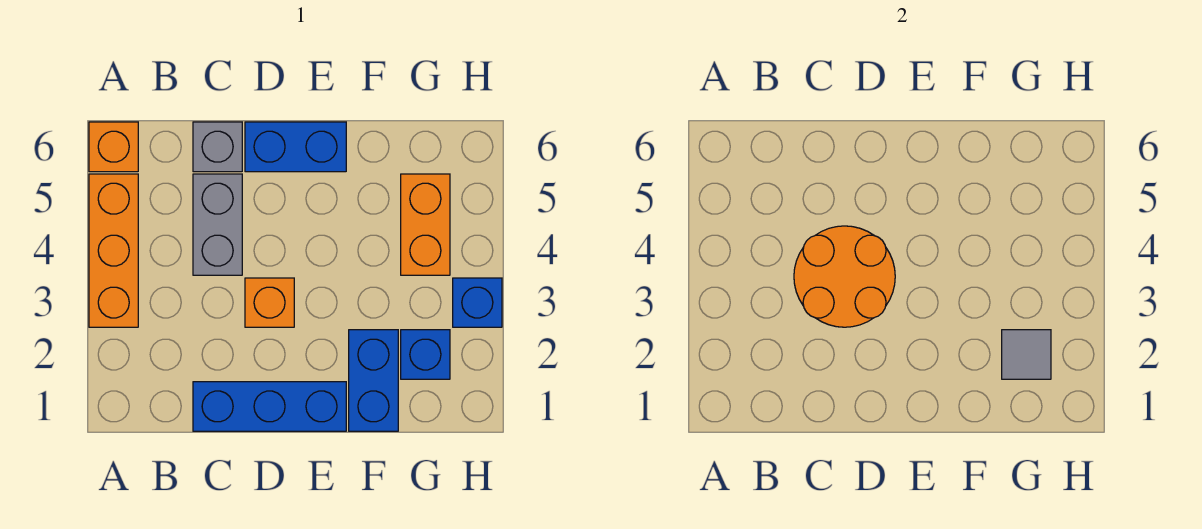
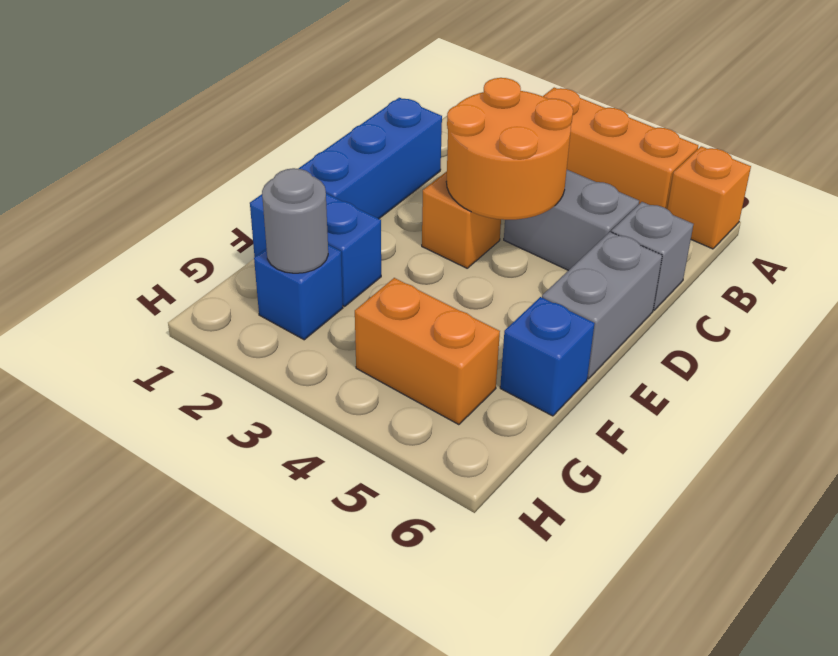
blue brick D6:E6 level 1 -> grey brick D6:E6 level 1
grey tile G2 level 2 -> grey round brick G2 level 2
blue brick H3 level 1 -> blue brick F6 level 1

